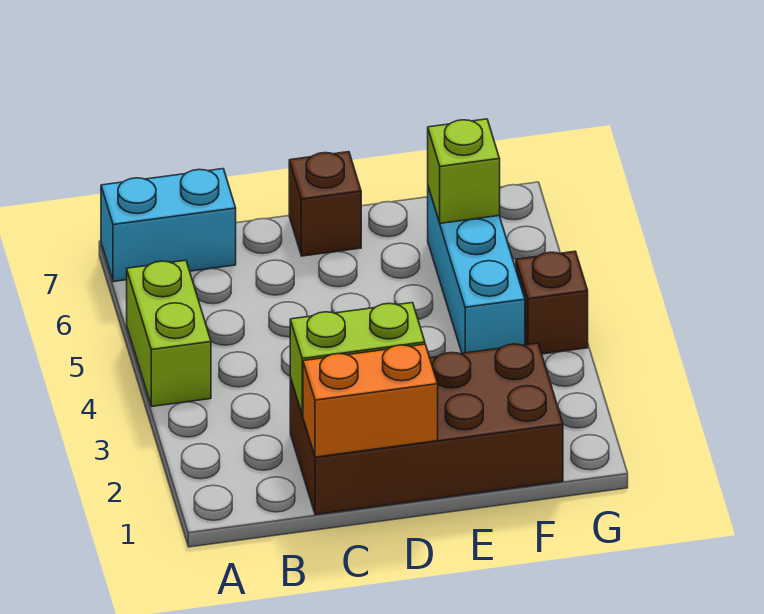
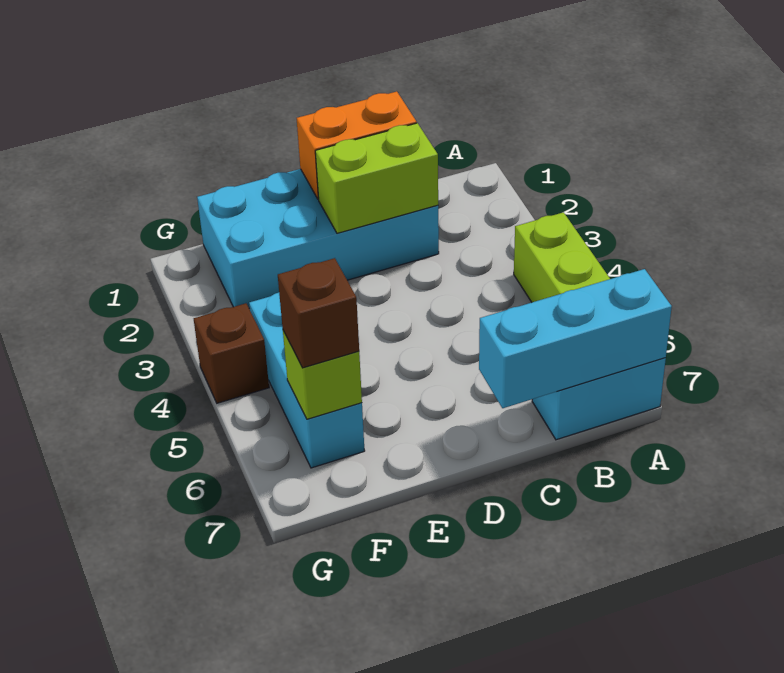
none -> cyan brick A7:C7 level 2
brown brick C1:F2 level 1 -> cyan brick C1:F2 level 1
brown brick D7 level 1 -> brown brick F6 level 3

